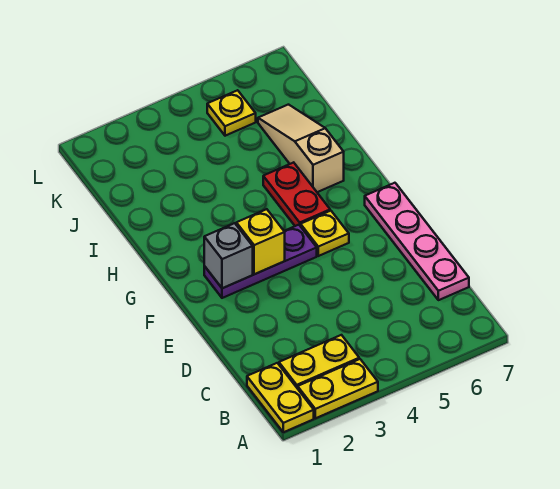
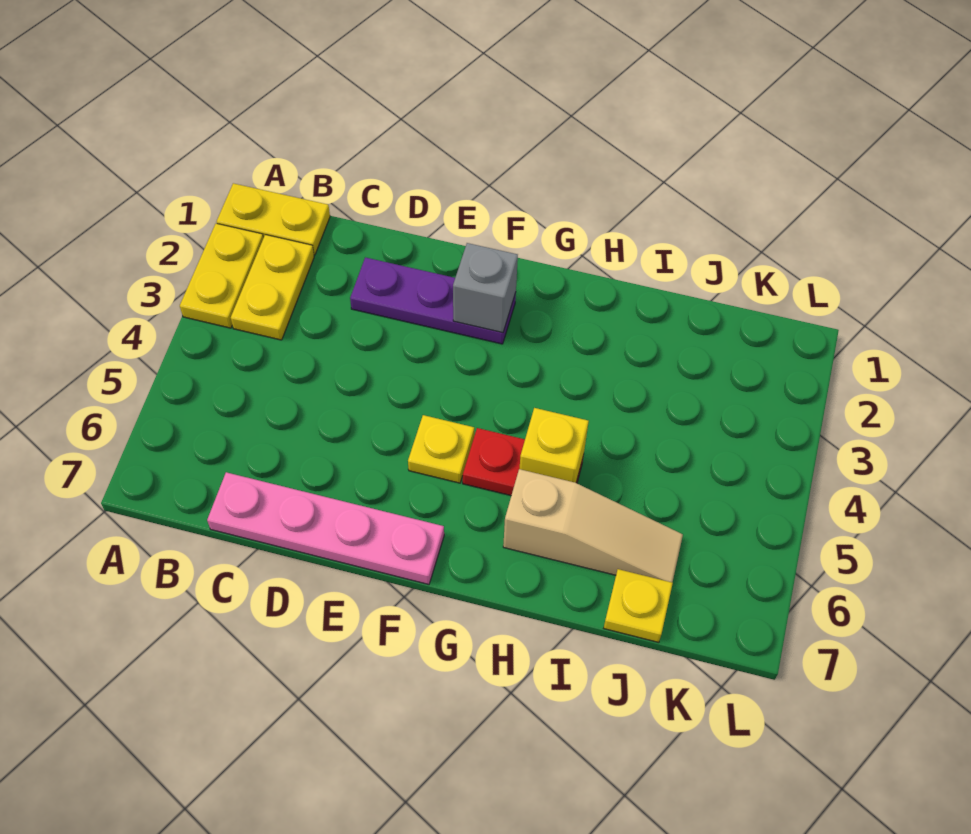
purple plate F2:F4 level 1 -> purple plate D2:F2 level 1
yellow brick F3 level 2 -> yellow brick H5 level 2
yellow plate K5 level 1 -> yellow plate J7 level 1

